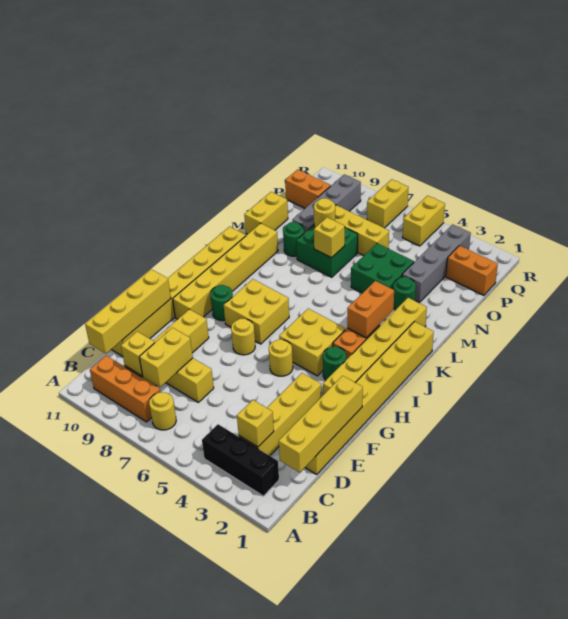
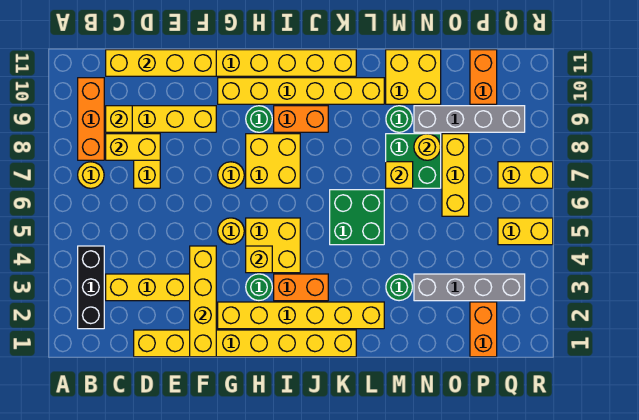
yellow brick C1:F1 level 2 -> yellow brick F1:F4 level 2
yellow brick C3 level 2 -> yellow brick H4 level 2
orange brick J3:K3 level 2 -> orange brick I9:J9 level 1
green brick M4:N5 level 1 -> green brick K5:L6 level 1
yellow brick M11:N11 level 1 -> yellow brick M10:N11 level 1

